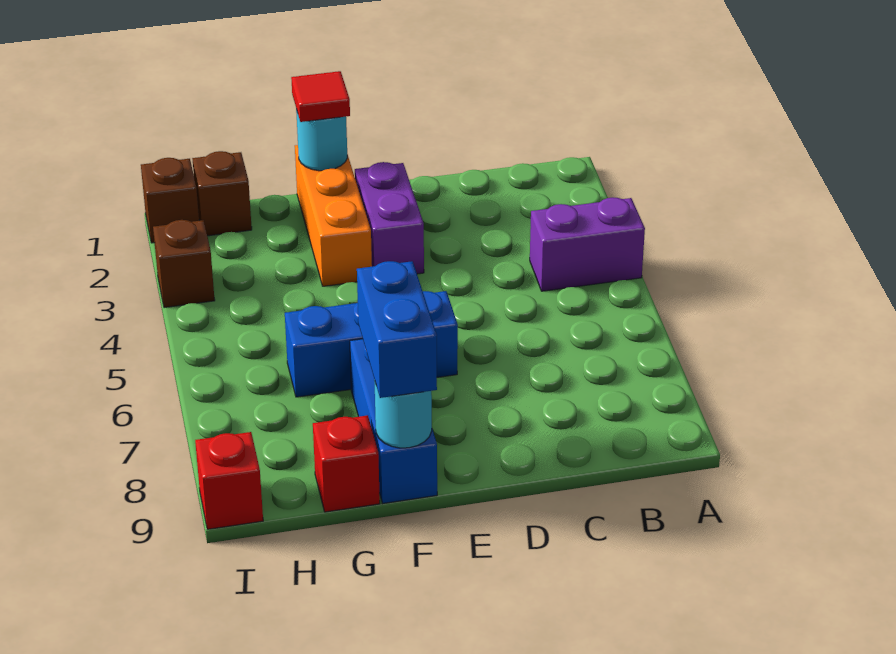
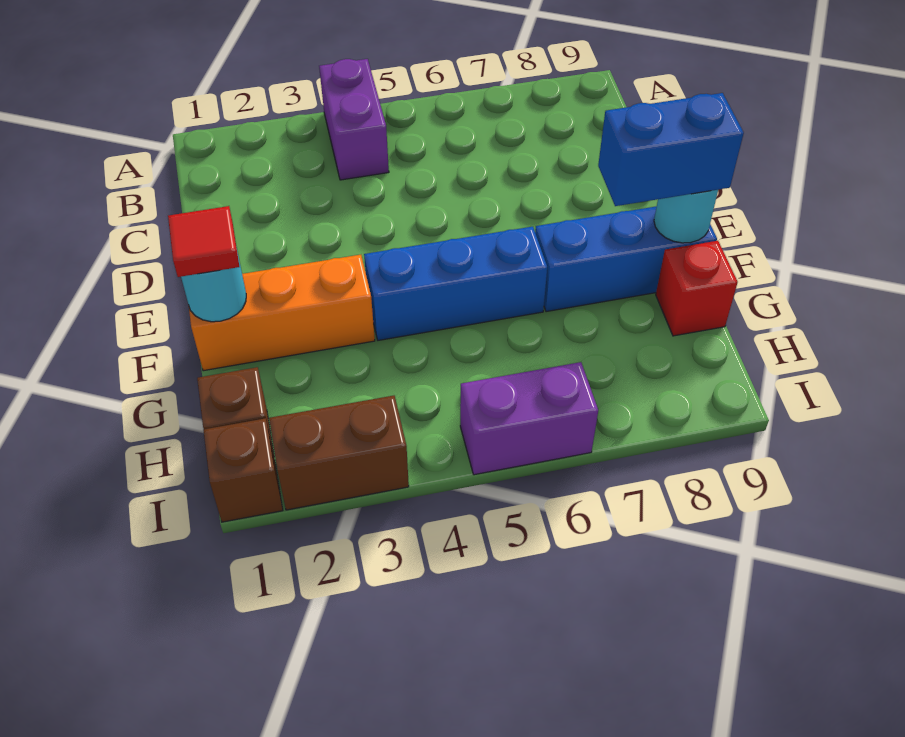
purple brick E2:E3 level 1 -> purple brick I5:I6 level 1
blue brick E6:G6 level 1 -> blue brick F4:F6 level 1
brown brick I3 level 1 -> brown brick I2:I3 level 1
red brick I9 level 1 -> none

